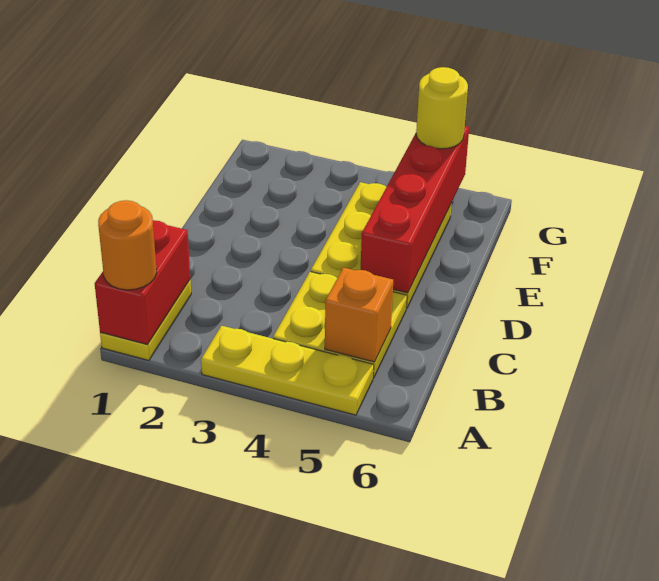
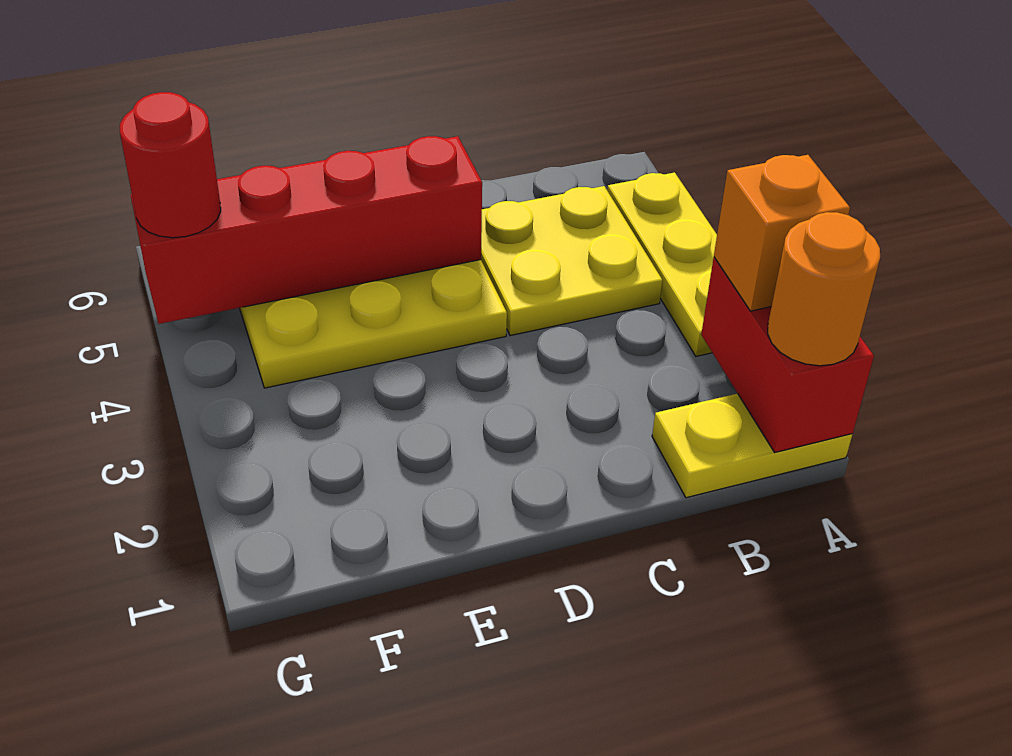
red brick A1:B1 level 2 -> red brick A1:A2 level 2
orange brick B5 level 2 -> orange brick A2 level 3
yellow round brick G5 level 3 -> red round brick G5 level 3

